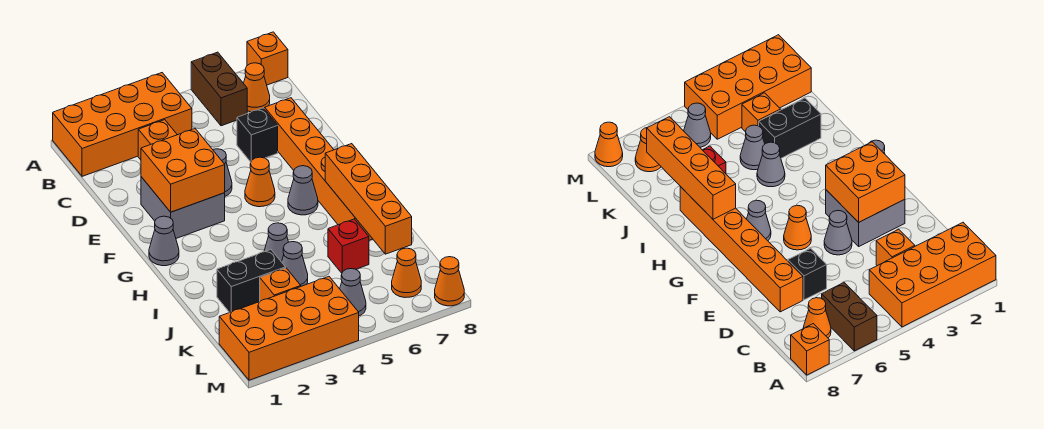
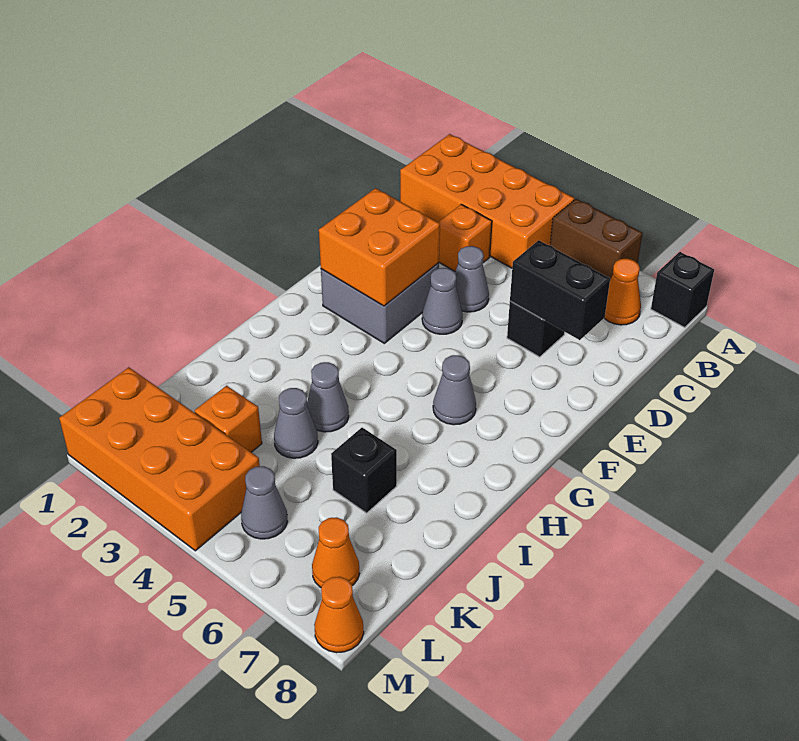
brown brick A6:B6 level 1 -> brown brick A5:A6 level 1
orange brick A8 level 1 -> black brick A8 level 1
orange brick D7:I7 level 1 -> none
orange cone F5 level 1 -> none
grey cone G1 level 1 -> grey cone D4 level 1
orange brick H7:K7 level 2 -> none
black brick J2:J3 level 1 -> black brick D6:D7 level 2
red brick J6 level 1 -> black brick J6 level 1

